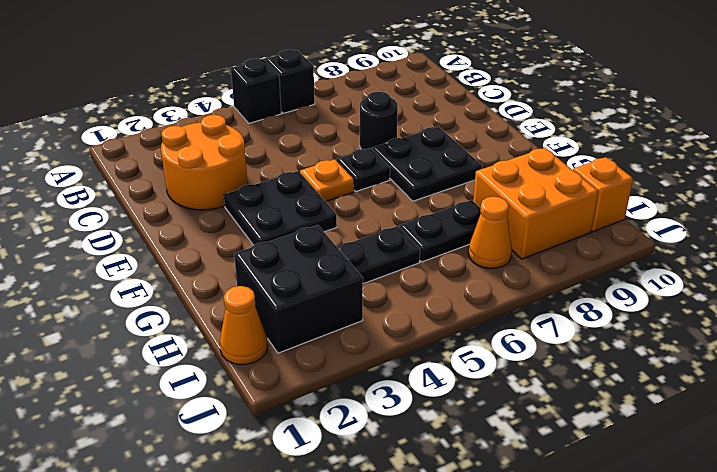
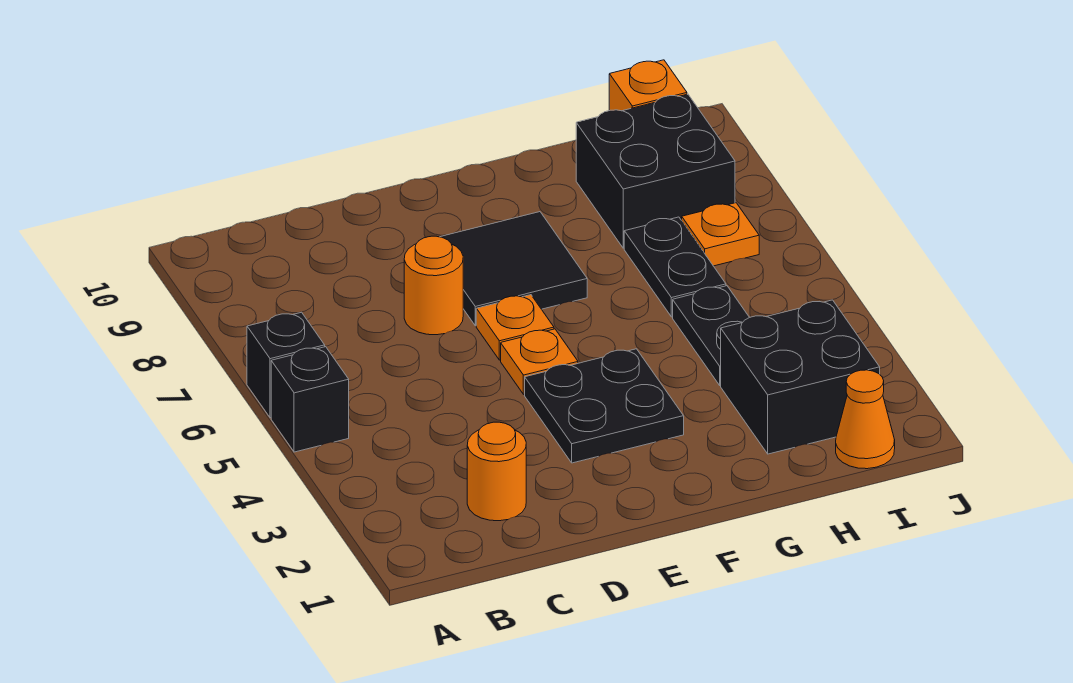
orange round brick C2:D3 level 1 -> orange round brick C2 level 1
black round brick D7 level 1 -> orange round brick D7 level 1
black plate E6 level 1 -> orange plate E6 level 1
black plate E7:F8 level 1 -> black tile E7:F8 level 1
orange brick H8:I9 level 1 -> black brick H8:I9 level 1
orange cone I7 level 1 -> orange plate I7 level 1

